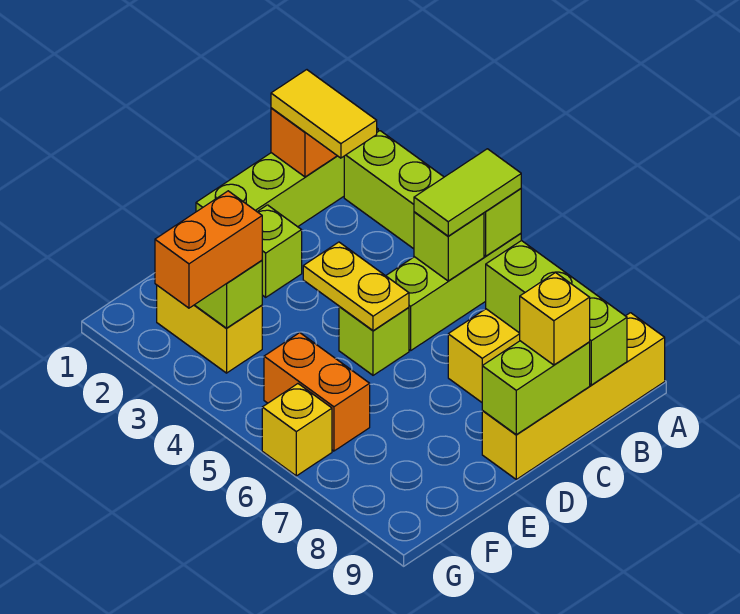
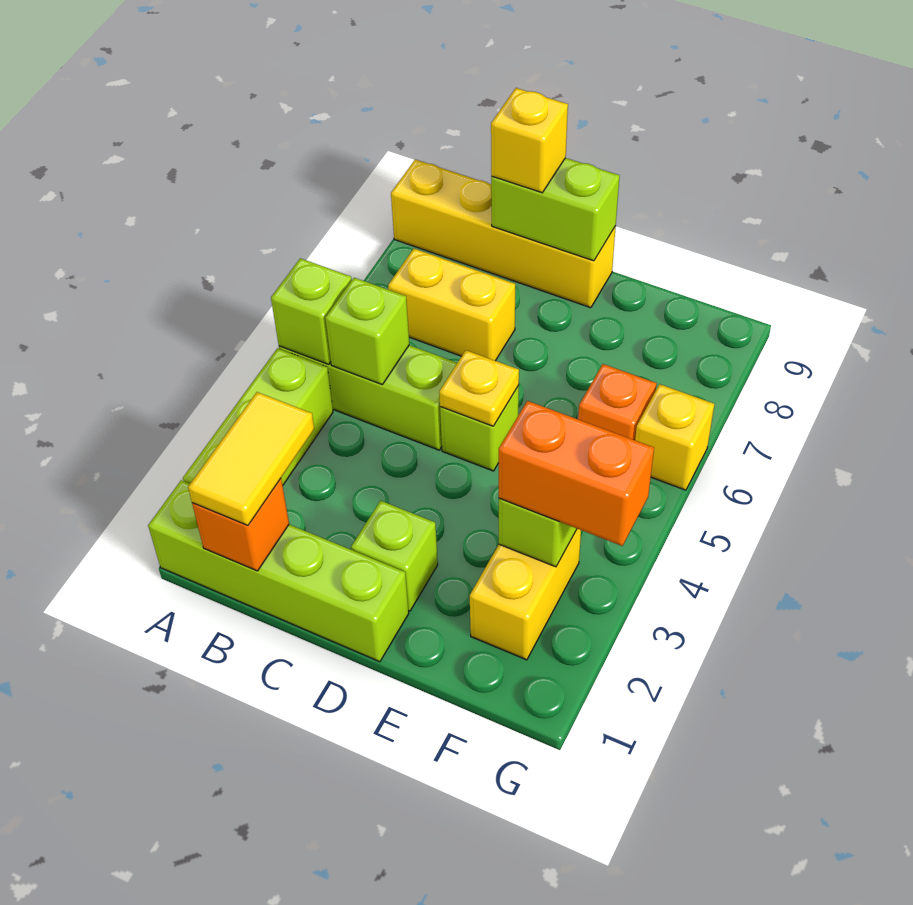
lime tile A5:B5 level 3 -> none
lime brick B7:B9 level 2 -> none
yellow plate D4:D5 level 2 -> yellow plate D5 level 2
orange brick F5:F6 level 1 -> orange brick F6 level 1

